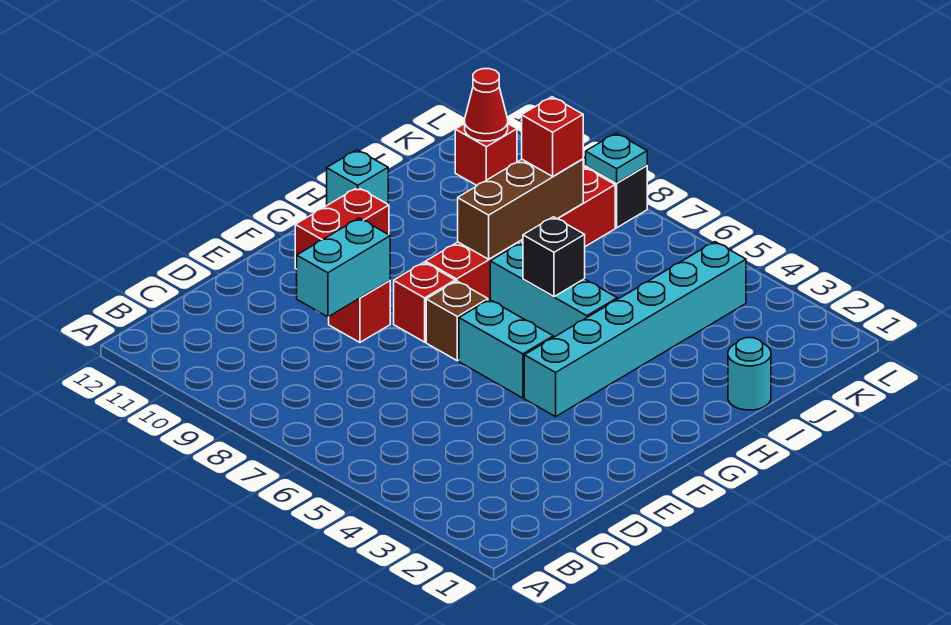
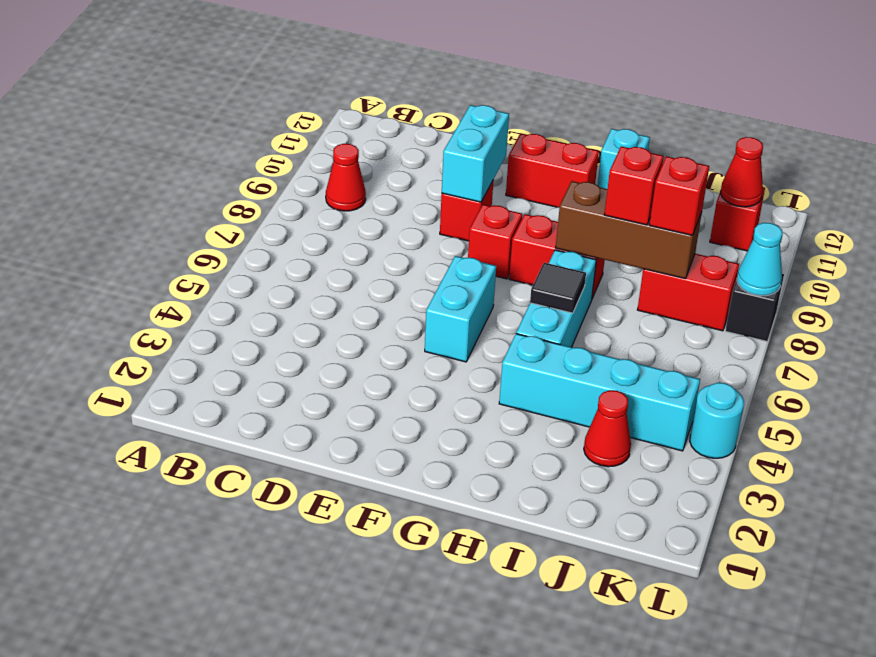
none -> red cone B9 level 1
cyan brick D9:E9 level 2 -> cyan brick E9:E10 level 2
cyan brick F4:K4 level 1 -> cyan brick H4:K4 level 1
brown brick F7 level 1 -> none
black brick H6 level 2 -> black tile H6 level 2
cyan round brick I1 level 1 -> cyan round brick L4 level 1
none -> red brick I8 level 3
none -> red cone J3 level 1
cyan plate L8 level 2 -> cyan cone L8 level 2

